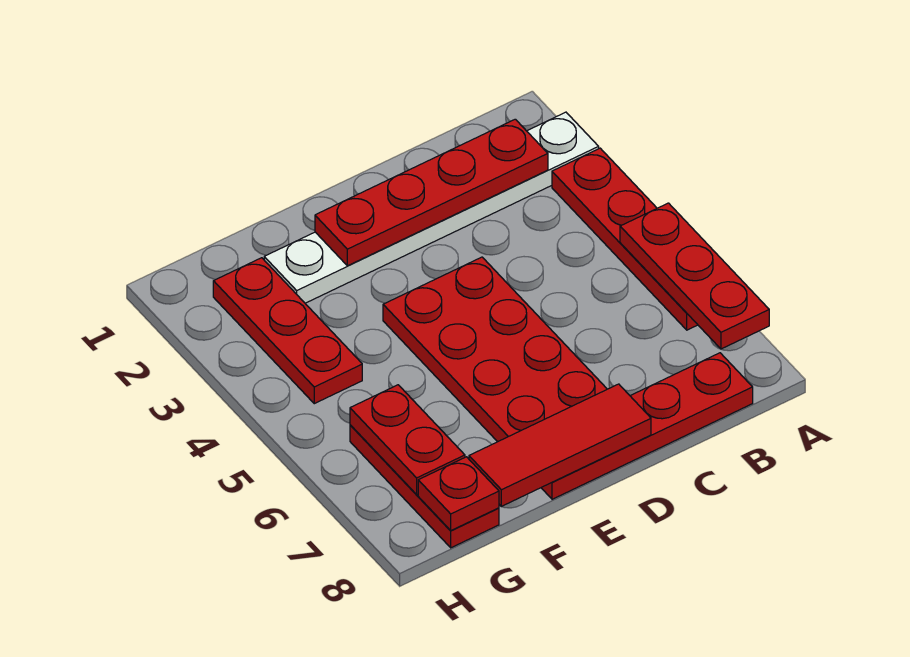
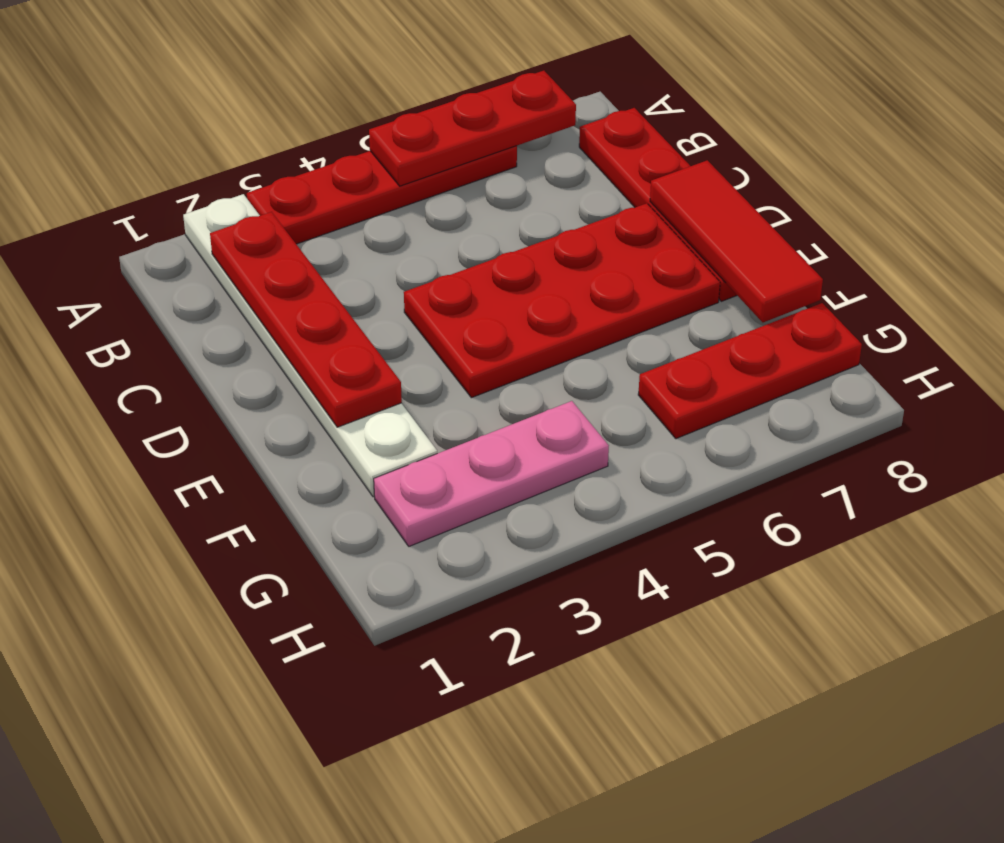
red plate G2:G4 level 1 -> pink plate G2:G4 level 1
red plate G6:G7 level 2 -> none
red plate G8 level 2 -> none

